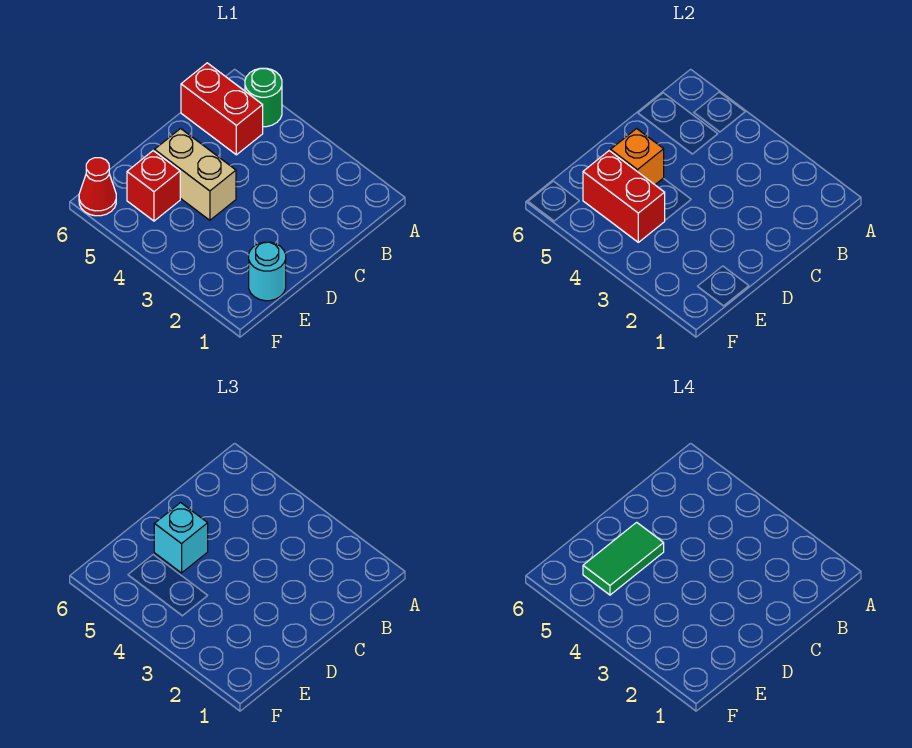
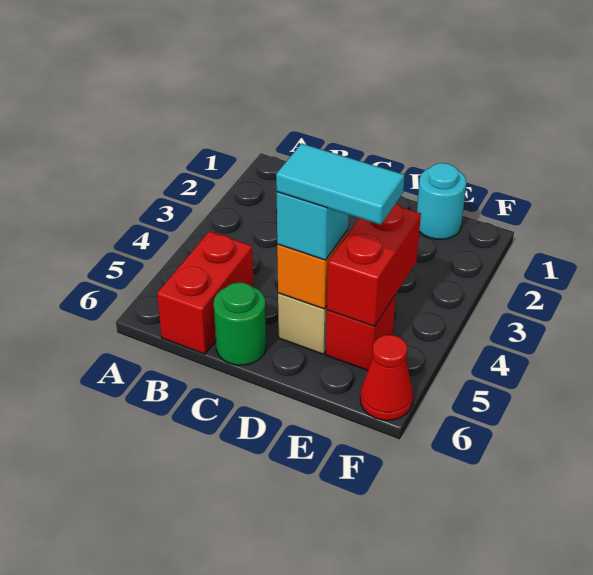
green round brick A5 level 1 -> green round brick C6 level 1
green tile D5:E5 level 4 -> cyan tile D5:E5 level 4

